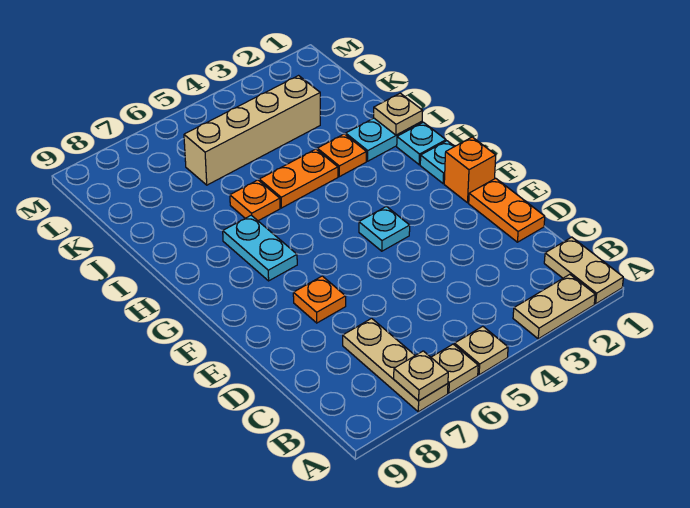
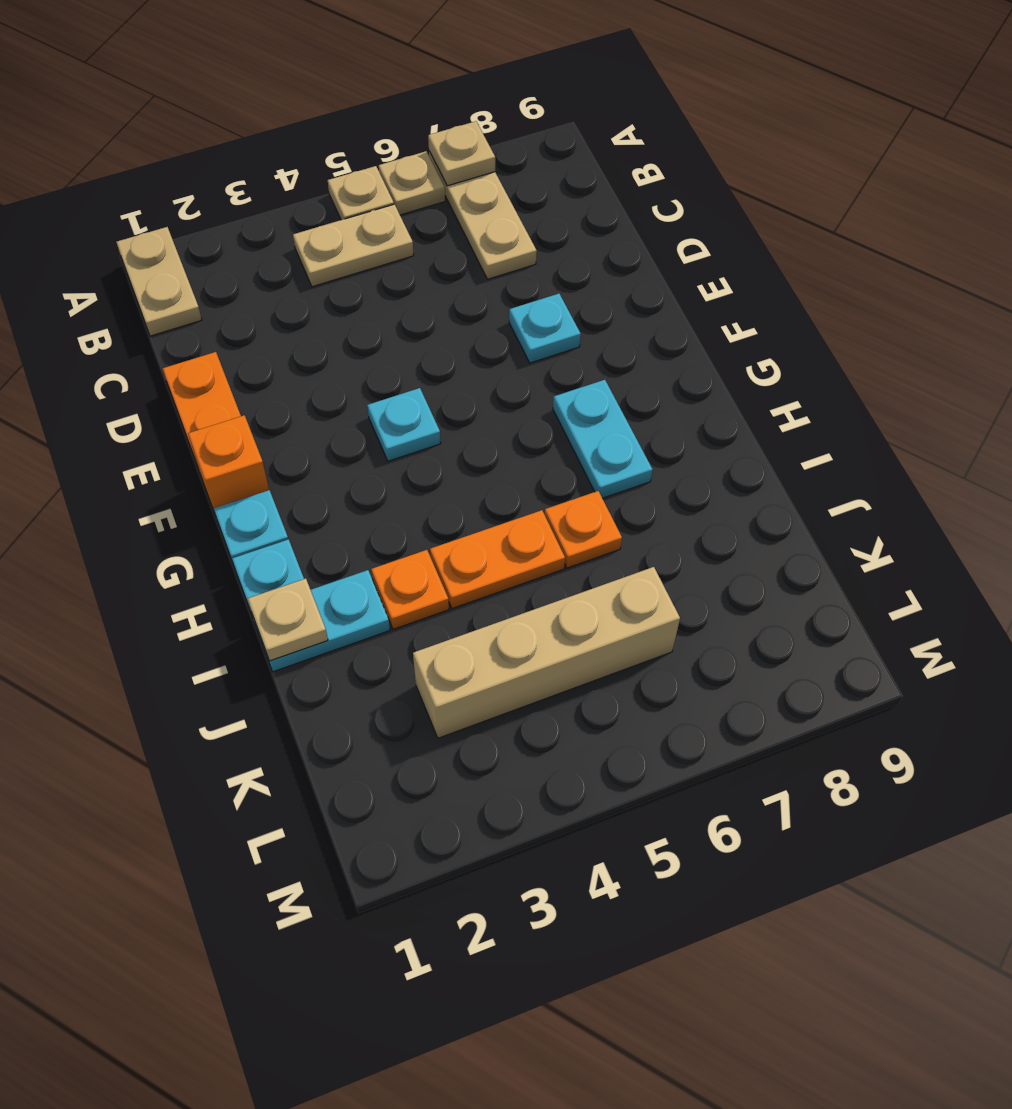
tan plate A2:A3 level 1 -> tan plate B4:B5 level 1
orange plate E7 level 1 -> cyan plate E7 level 1

